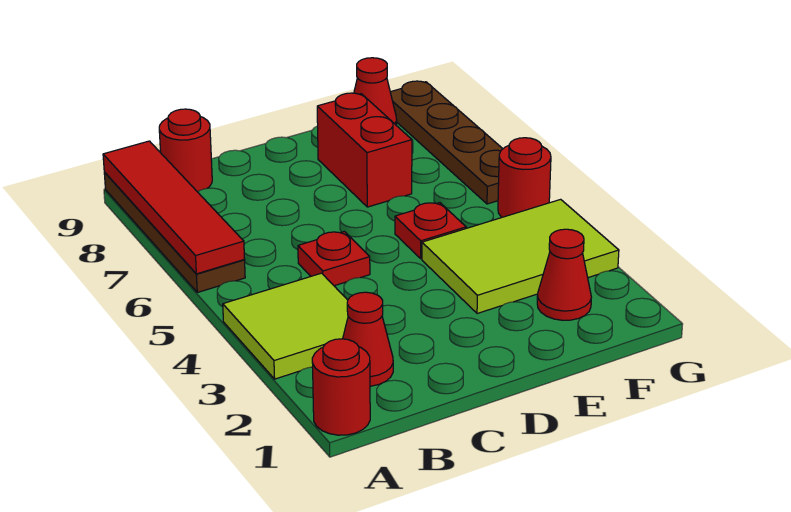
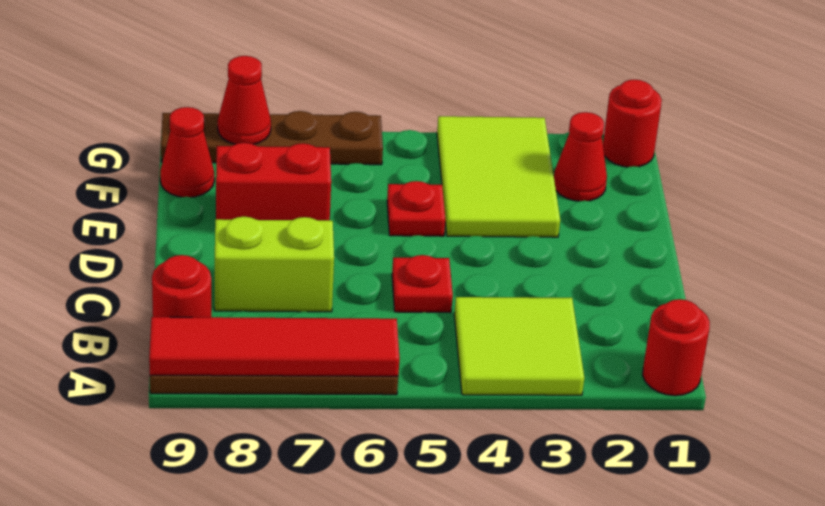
red cone B2 level 1 -> red cone G8 level 2
none -> lime brick C7:C8 level 1
red round brick G5 level 1 -> red round brick G1 level 1

